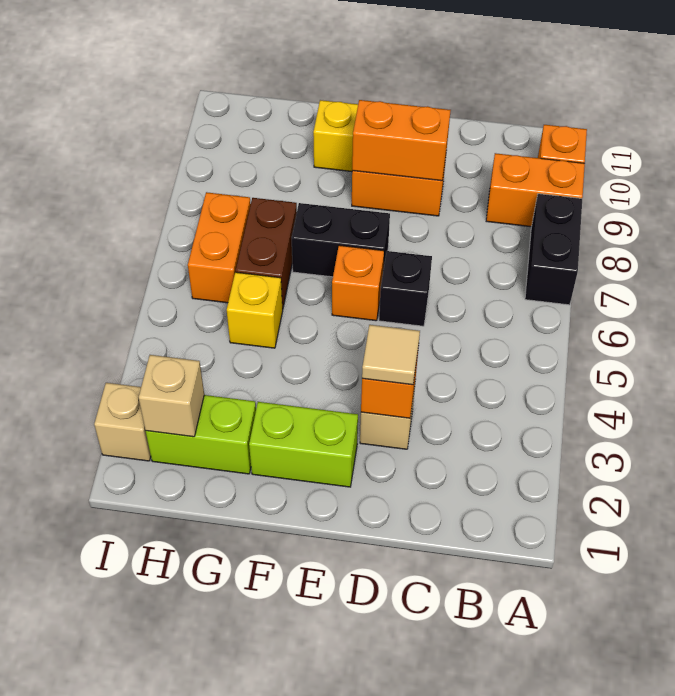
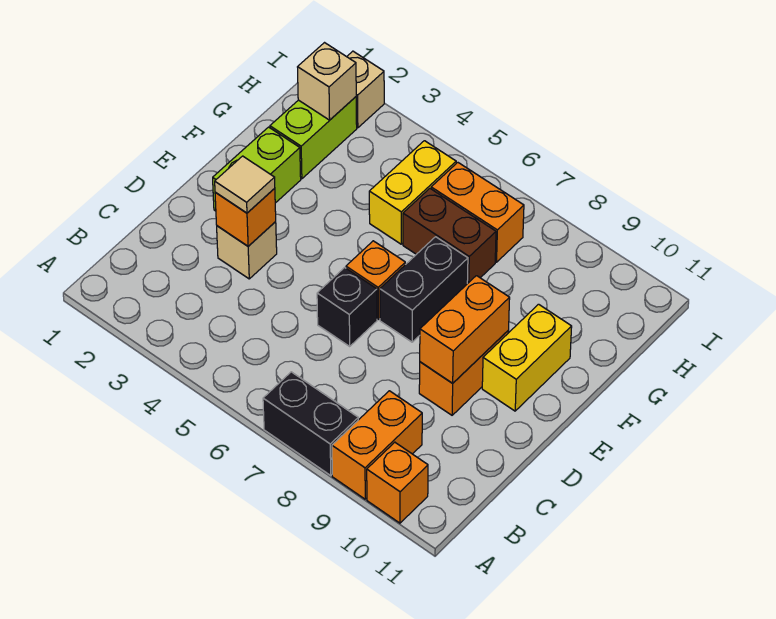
yellow brick G5 level 1 -> yellow brick G5:H5 level 1

